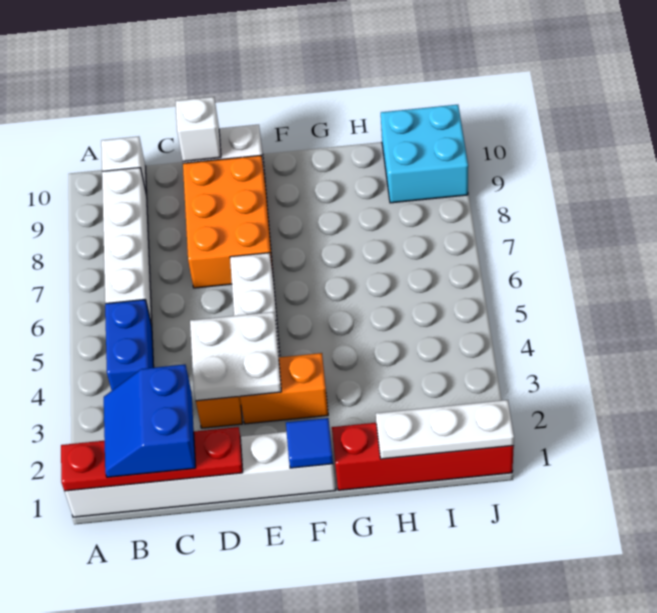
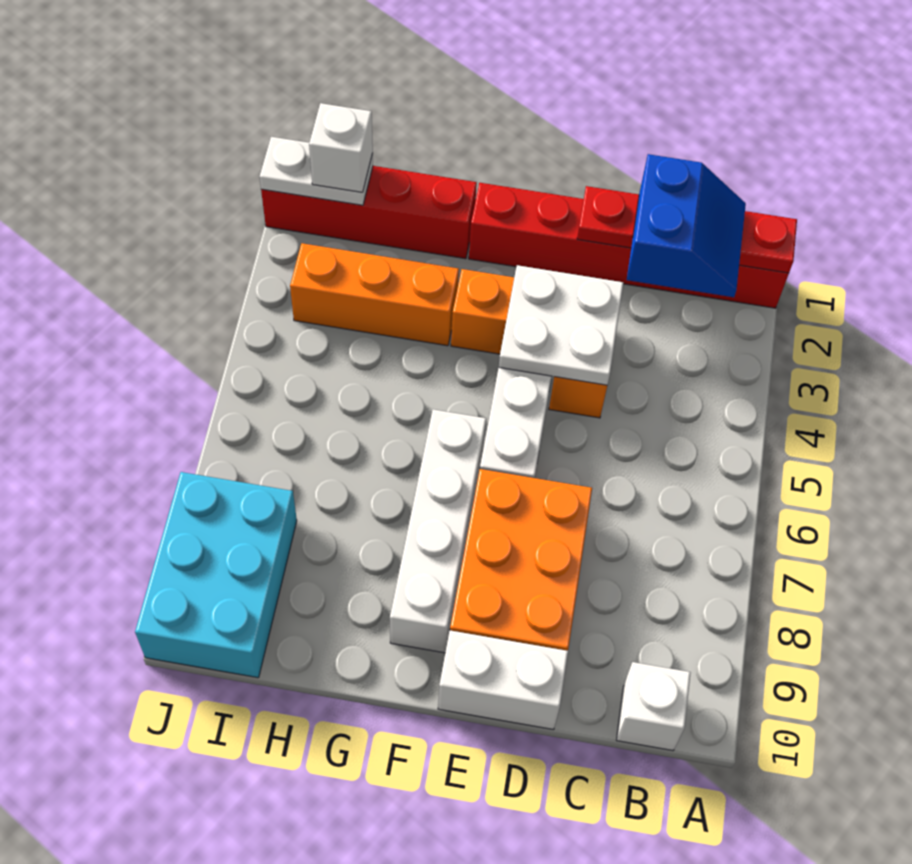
white brick A1:F1 level 1 -> red brick A1:F1 level 1
blue brick B4:B5 level 1 -> none
white brick B6:B9 level 1 -> white brick F6:F9 level 1
white brick D10 level 2 -> white brick I1 level 3
blue tile F1 level 2 -> none
none -> orange brick G3:I3 level 1
white plate H1:J1 level 2 -> white plate I1:J1 level 2
cyan brick I9:J10 level 1 -> cyan brick I8:J10 level 1

